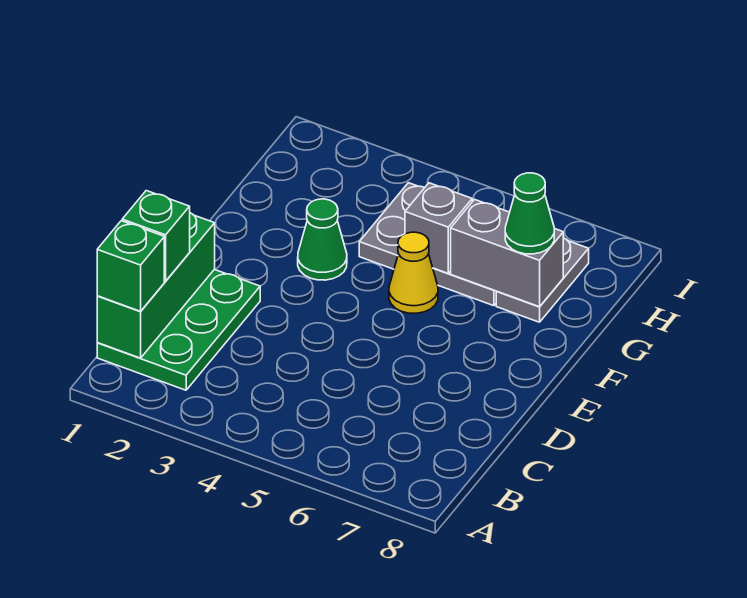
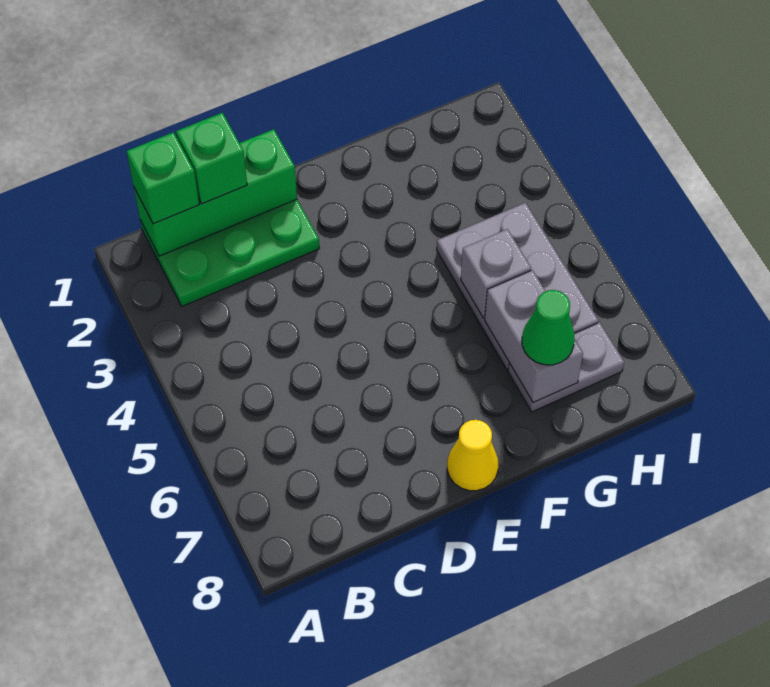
green cone F3 level 1 -> none
yellow cone F5 level 1 -> yellow cone E8 level 1

